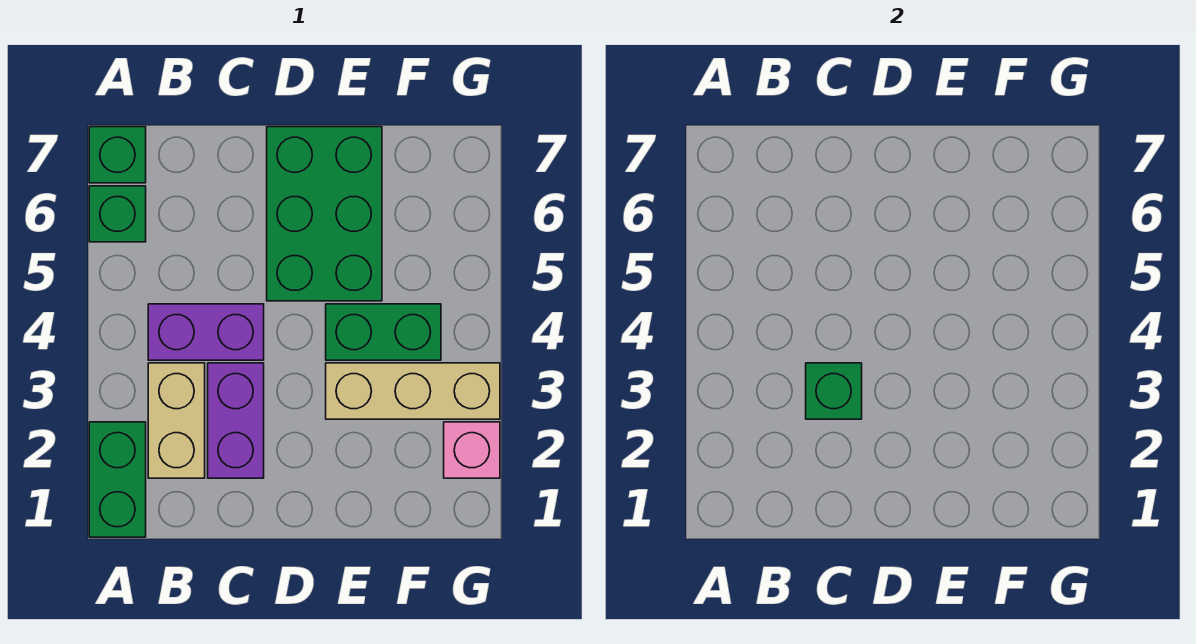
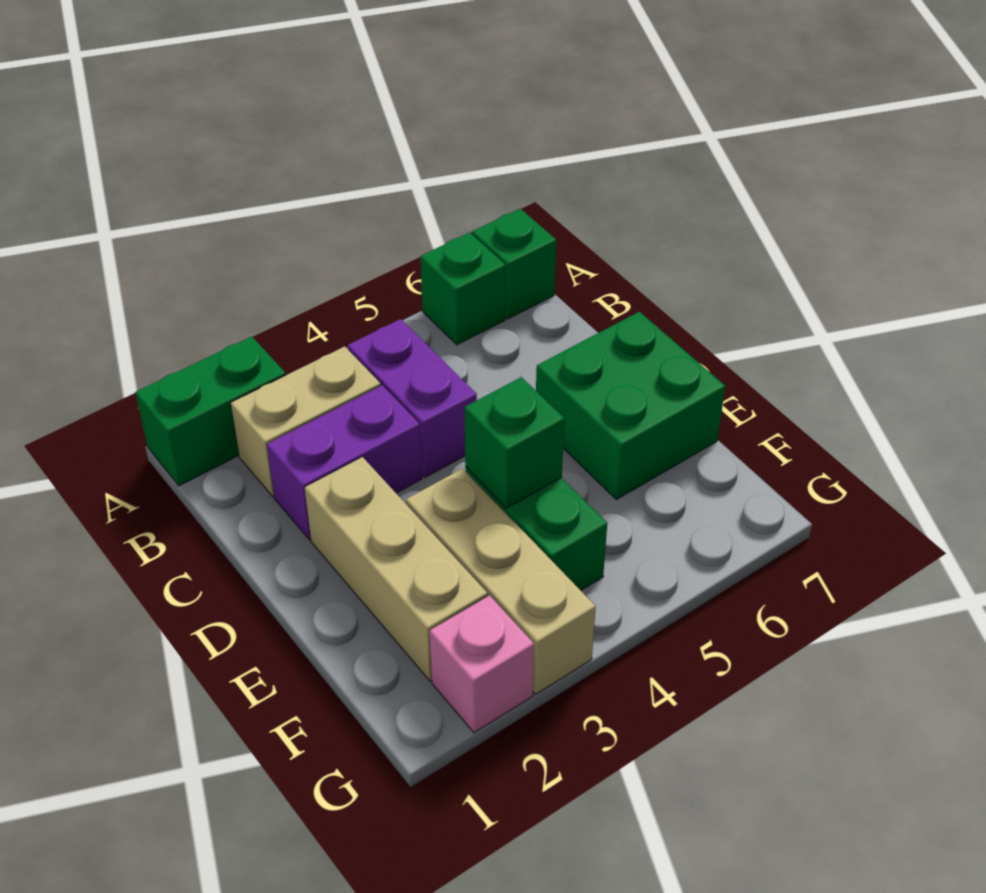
green brick C3 level 2 -> green brick E4 level 2
none -> tan brick D2:F2 level 1
green brick D5:E7 level 1 -> green brick D6:E7 level 1

